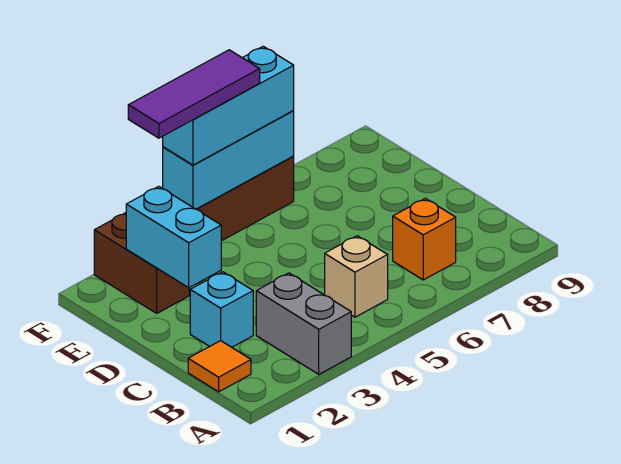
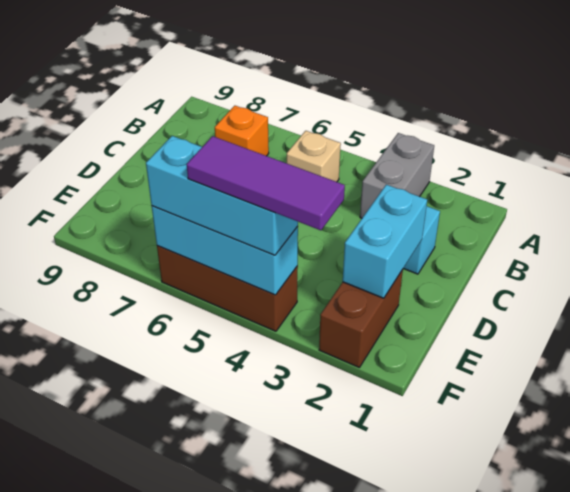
orange tile B1 level 1 -> none

